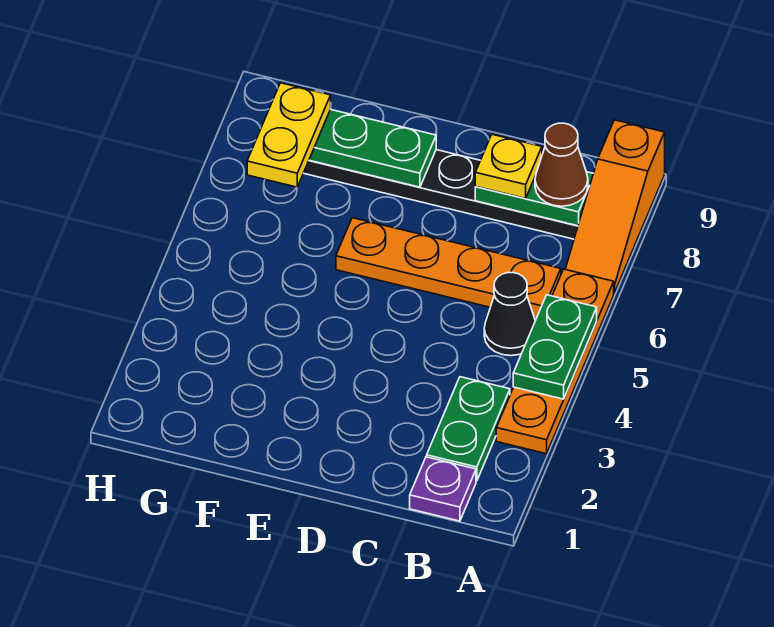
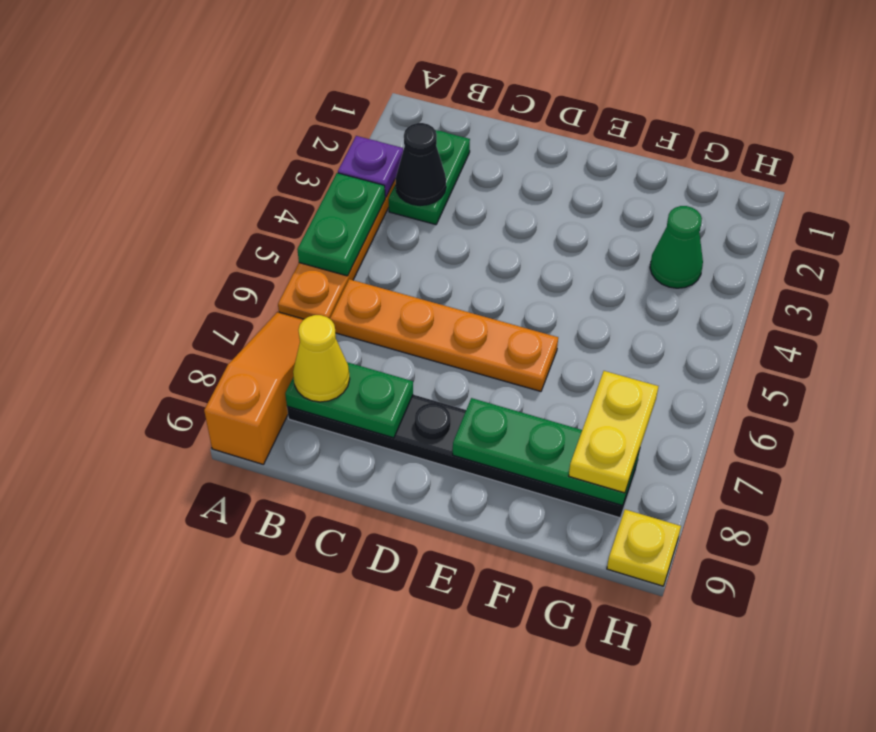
purple plate B1 level 1 -> purple plate A3 level 2
black cone B5 level 1 -> black cone B3 level 2
brown cone B8 level 3 -> yellow cone B8 level 3
yellow plate C8 level 3 -> yellow plate H9 level 1
none -> green cone G3 level 1

